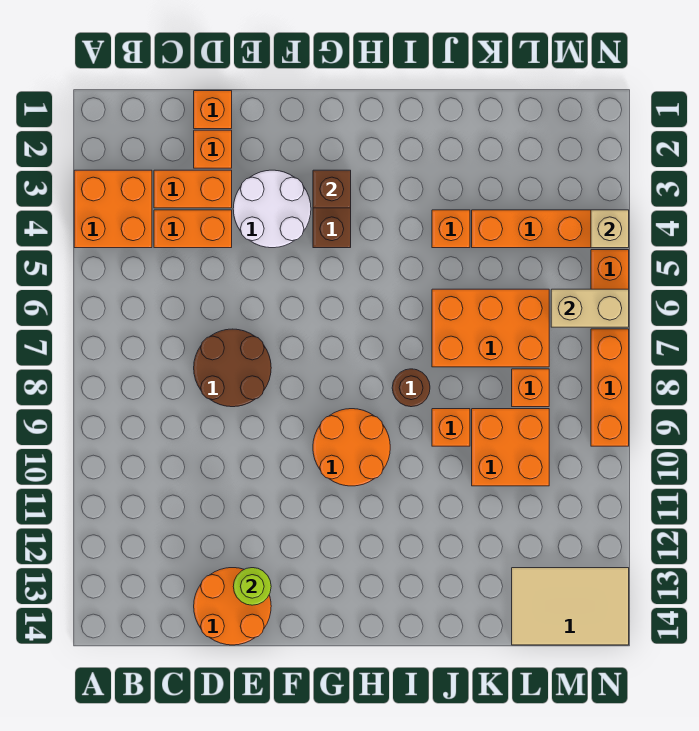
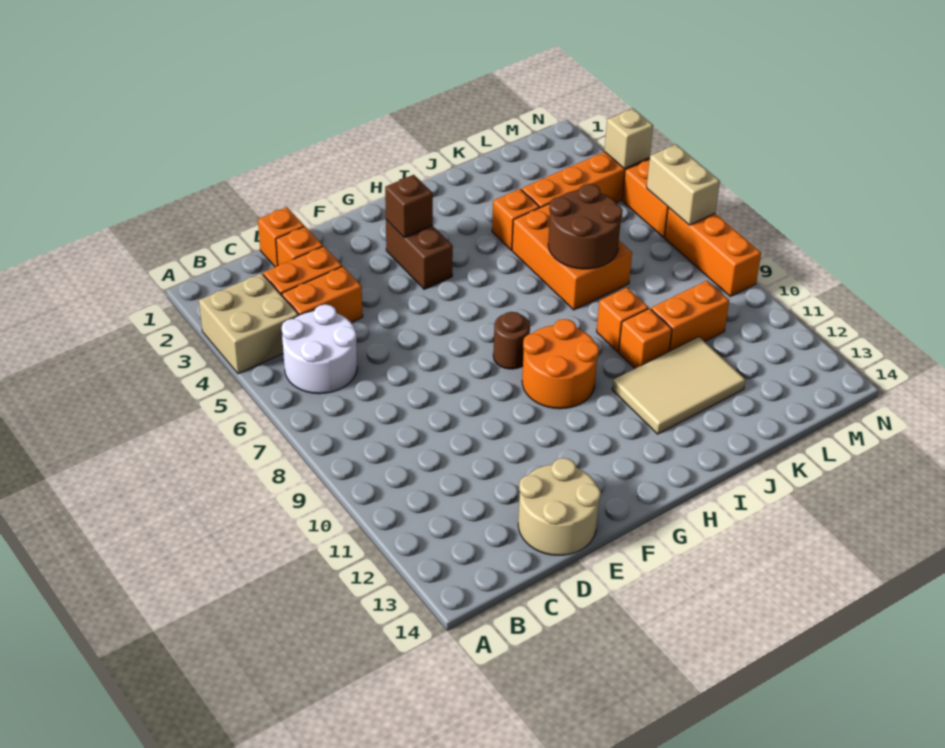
orange brick A3:B4 level 1 -> tan brick A3:B4 level 1
brown round brick D7:E8 level 1 -> brown round brick J6:K7 level 2
orange round brick D13:E14 level 1 -> tan round brick D13:E14 level 1
white round brick E3:F4 level 1 -> white round brick B5:C6 level 1
lime round brick E13 level 2 -> none
brown round brick I8 level 1 -> brown round brick G8 level 1
orange brick J6:L7 level 1 -> orange brick J5:K7 level 1
orange brick K9:L10 level 1 -> orange brick K10:L10 level 1
orange brick L8 level 1 -> orange brick J10 level 1
tan tile L13:N14 level 1 -> tan tile I11:K12 level 1
tan brick M6:N6 level 2 -> tan brick N6:N7 level 2

